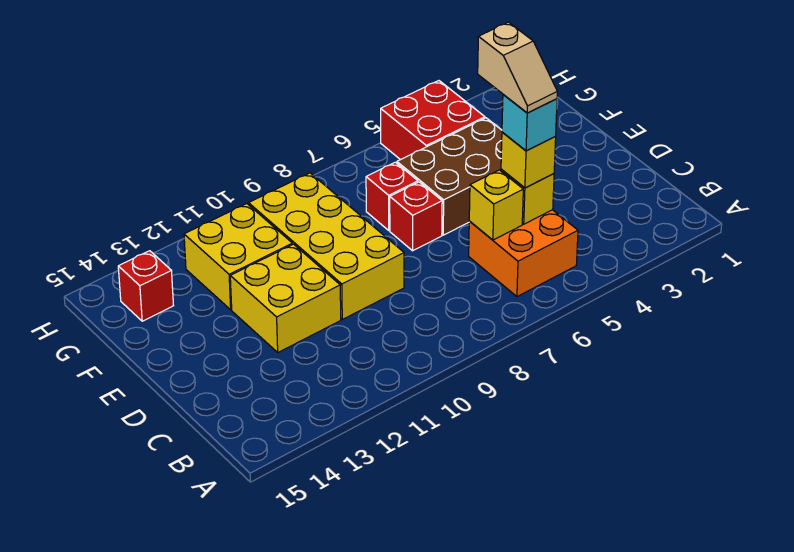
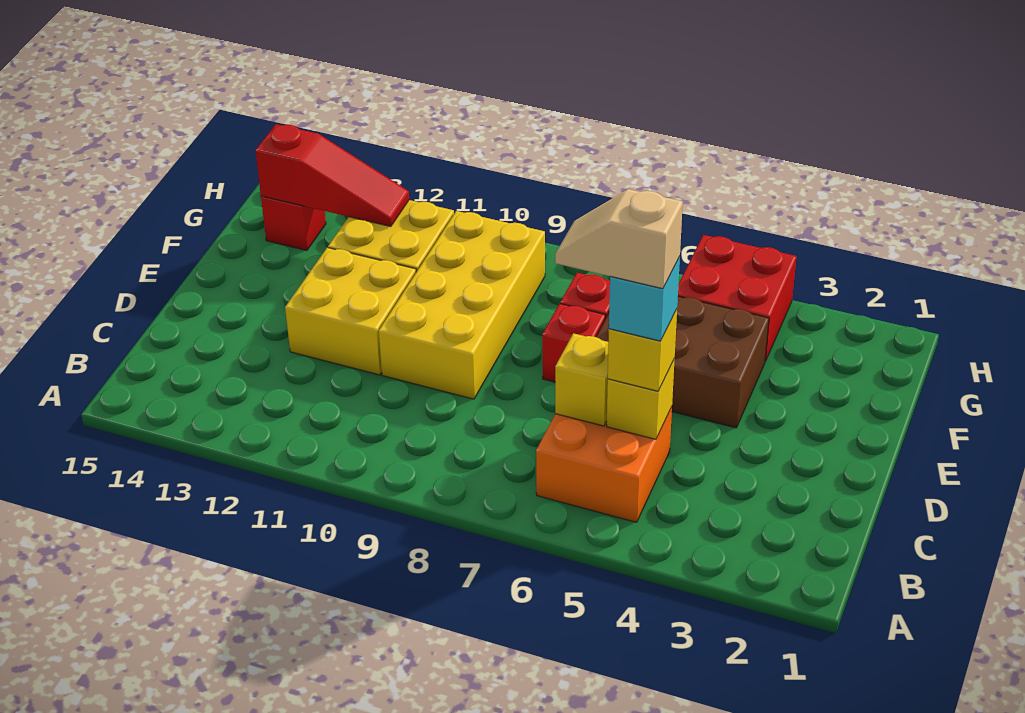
tan slope C5:D5 level 5 top D -> tan slope C5:C6 level 5 top 5
none -> red slope G12:G14 level 2 top 14

